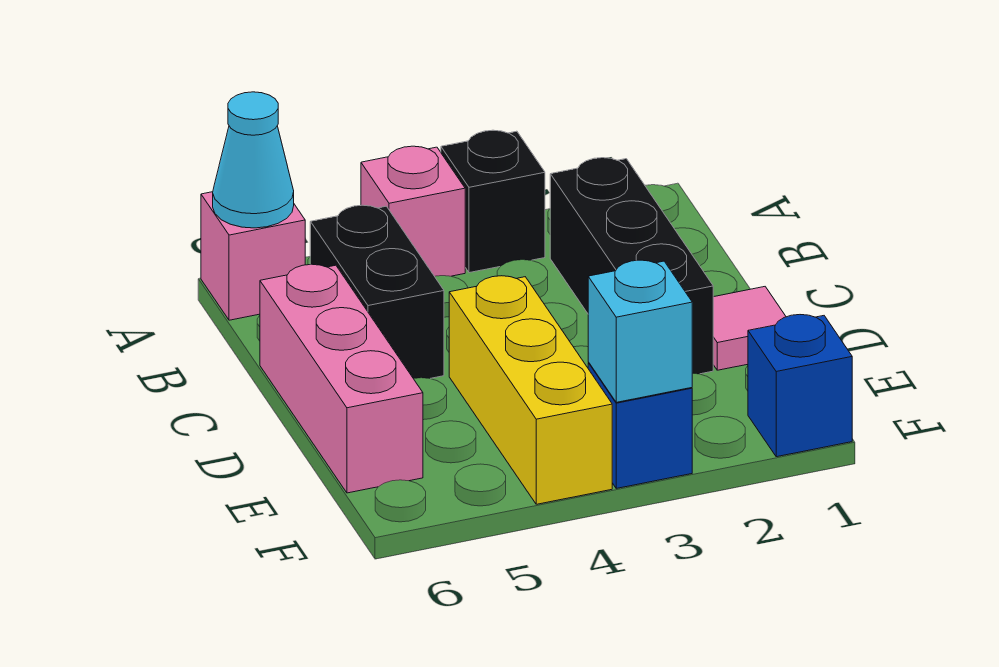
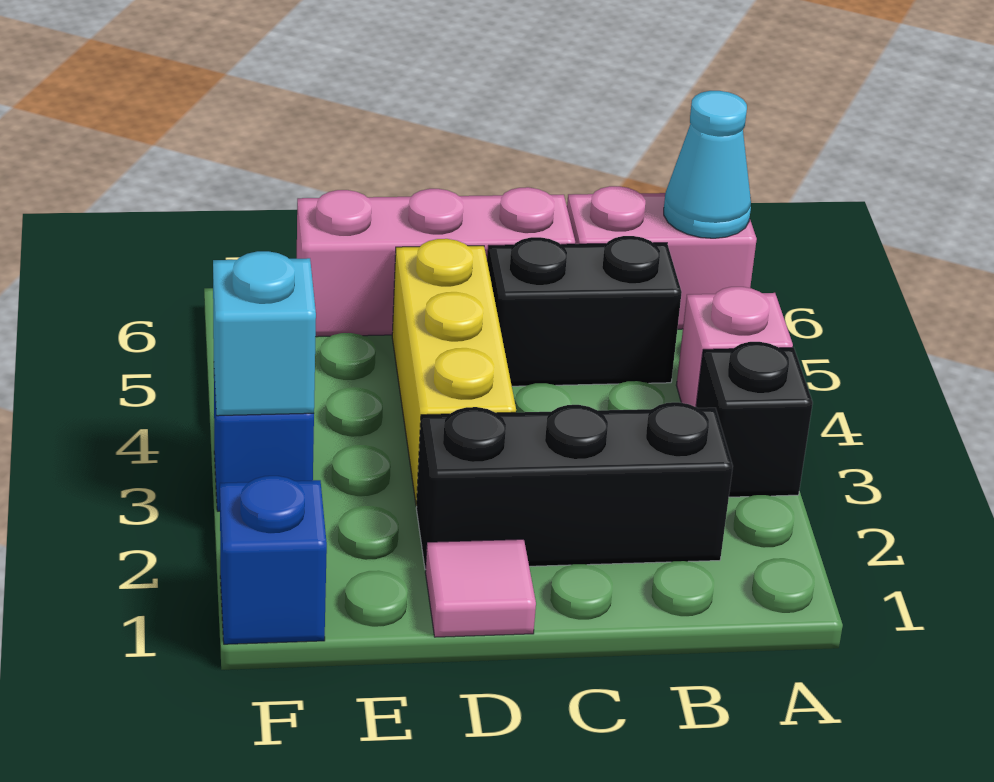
pink brick A6 level 1 -> pink brick A6:B6 level 1
yellow brick D4:F4 level 1 -> yellow brick D3:D5 level 1

